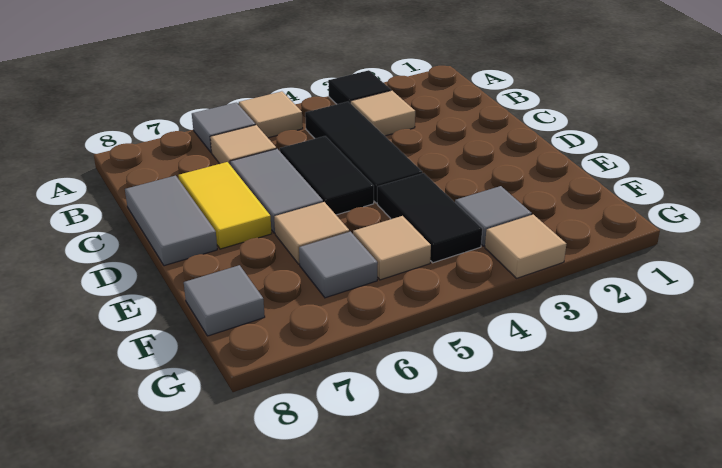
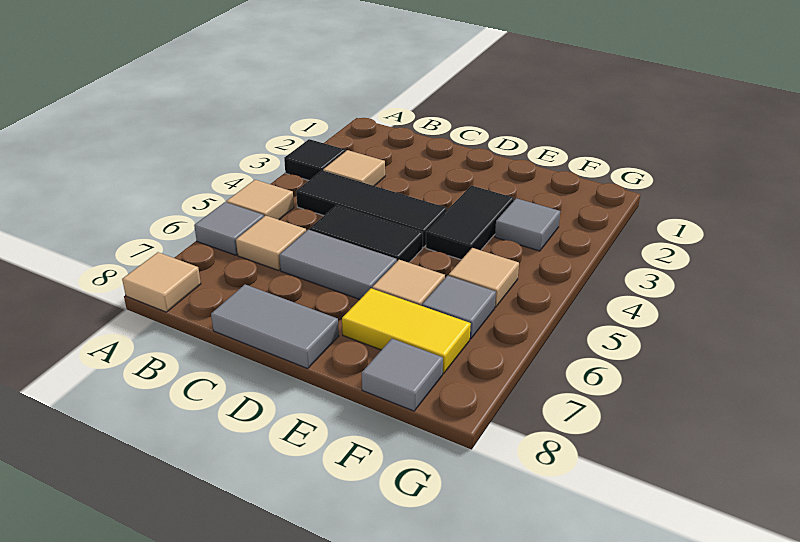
yellow tile C7:D7 level 1 -> yellow tile E7:F7 level 1
black tile E4:F4 level 1 -> black tile E3:E4 level 1
tan tile G3 level 1 -> tan tile A8 level 1

